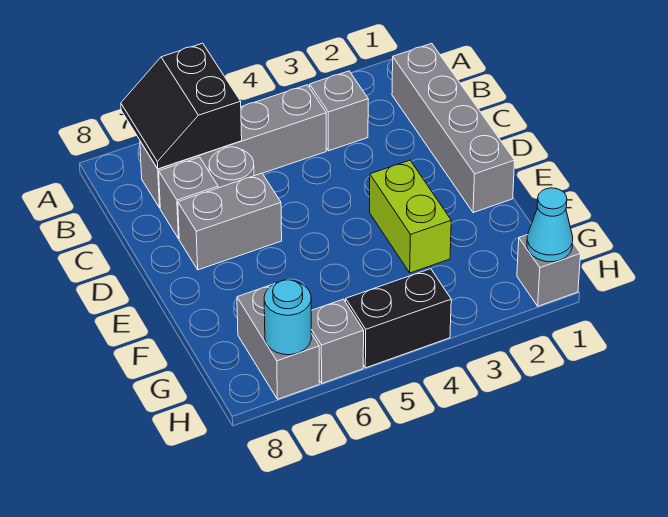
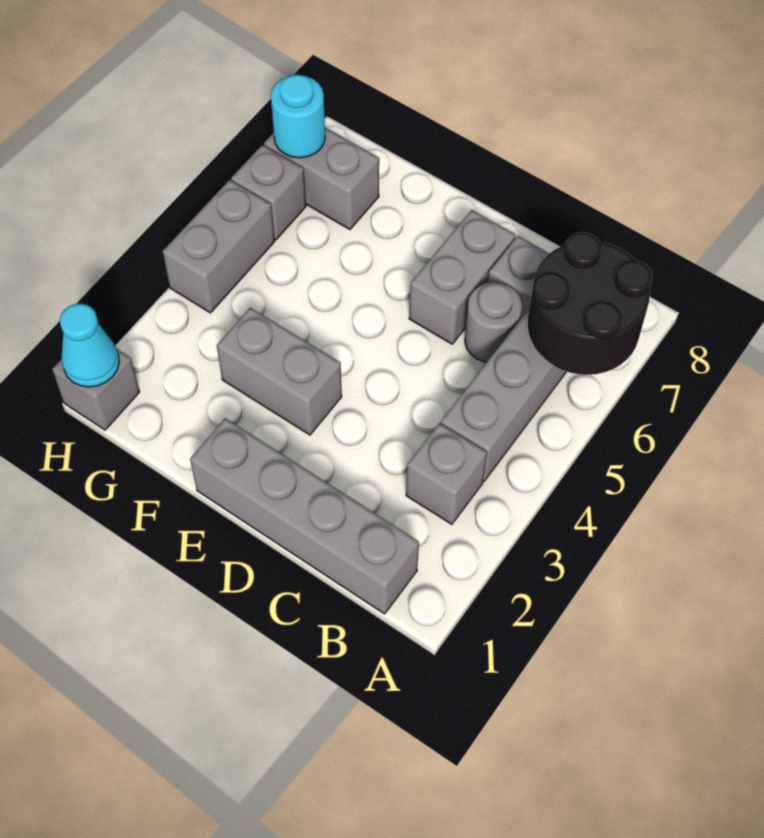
black slope A6:B7 level 2 top 6 -> black round brick A6:B7 level 2
lime brick E3:F3 level 1 -> grey brick E3:F3 level 1
black brick H4:H5 level 1 -> grey brick H4:H5 level 1

